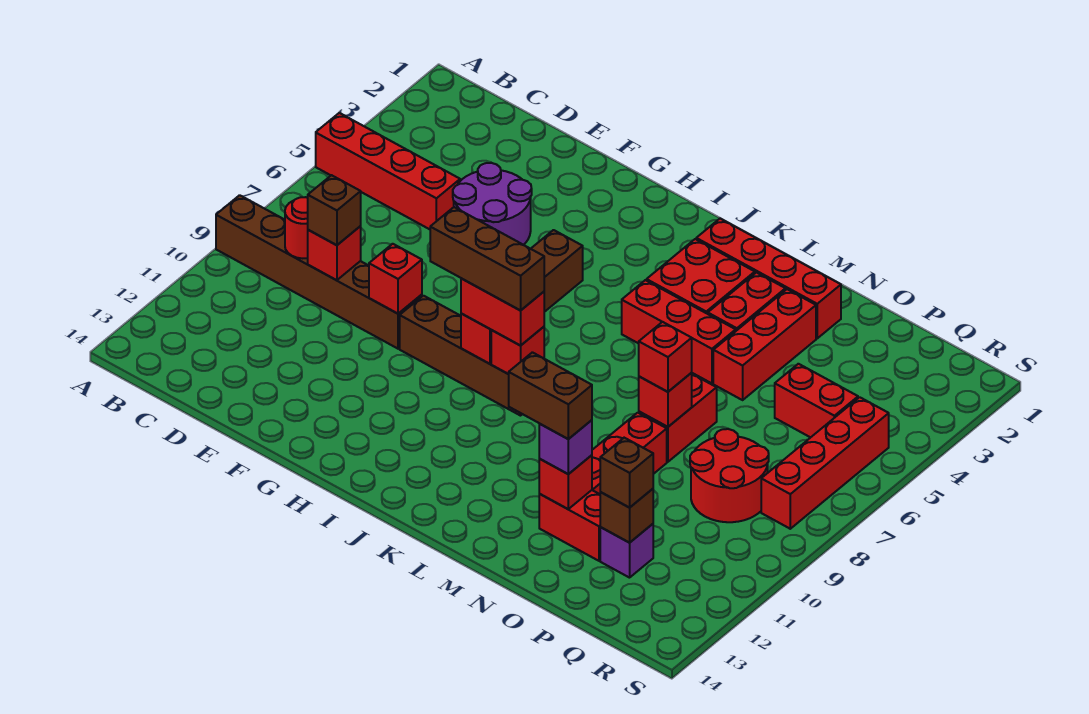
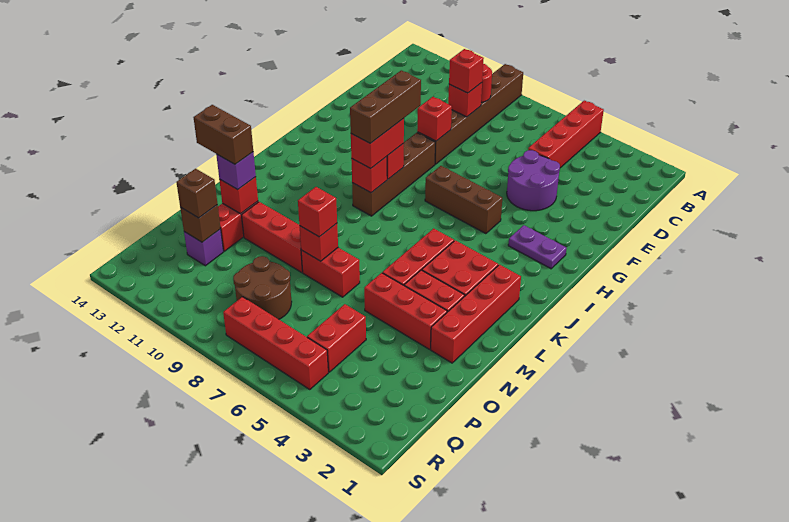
brown brick D9 level 3 -> red brick D9 level 3
none -> purple plate H2:H3 level 1
brown brick M12:N12 level 4 -> brown brick N12:N13 level 4
red round brick P8:Q9 level 1 -> brown round brick P8:Q9 level 1

